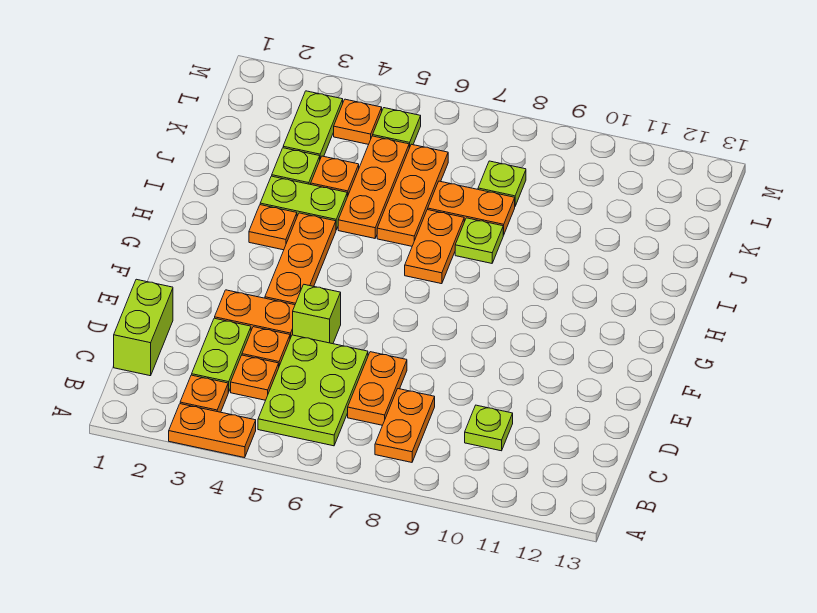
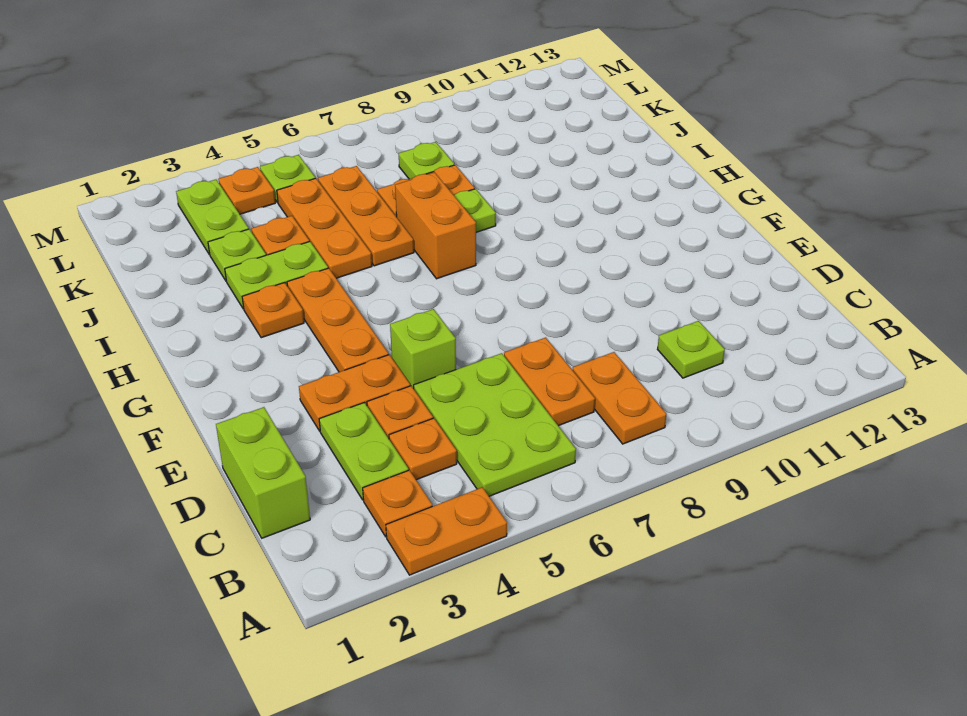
orange plate H7:I7 level 1 -> orange brick H7:I7 level 1

